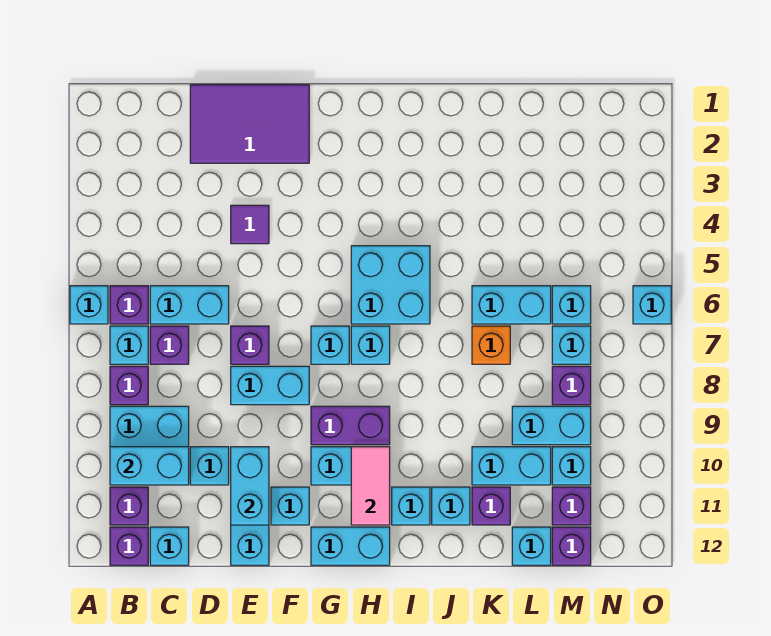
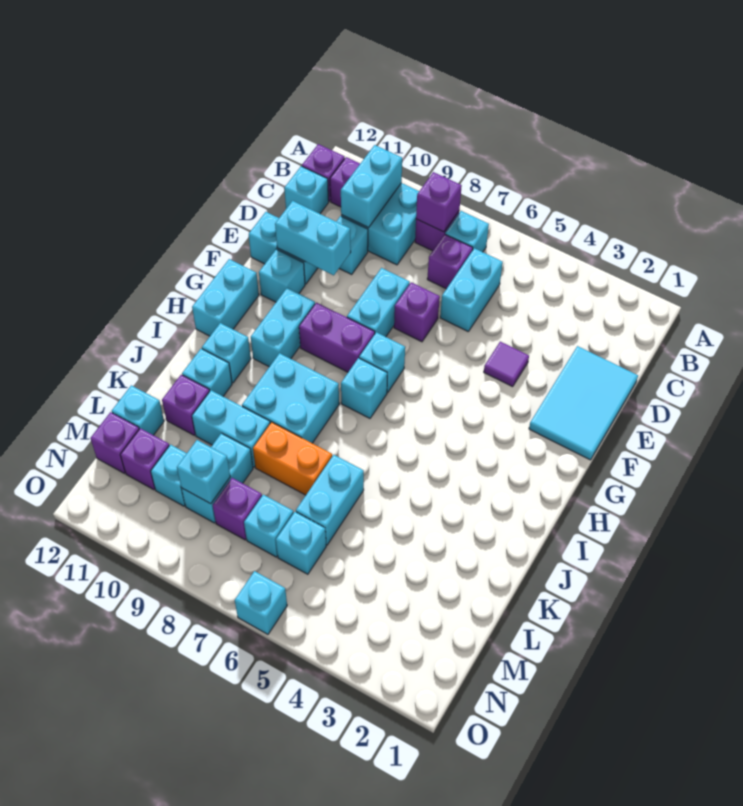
cyan brick A6 level 1 -> cyan brick M9 level 2
purple brick B6 level 1 -> purple brick B8 level 2
purple tile D1:F2 level 1 -> cyan tile D1:F2 level 1
purple brick G9:H9 level 1 -> purple brick G8:G9 level 1
cyan brick H5:I6 level 1 -> cyan brick I8:J9 level 1
pink tile H10:H11 level 2 -> none
orange brick K7 level 1 -> orange brick K7:K8 level 1
cyan brick K10:L10 level 1 -> cyan brick K9:K10 level 1

